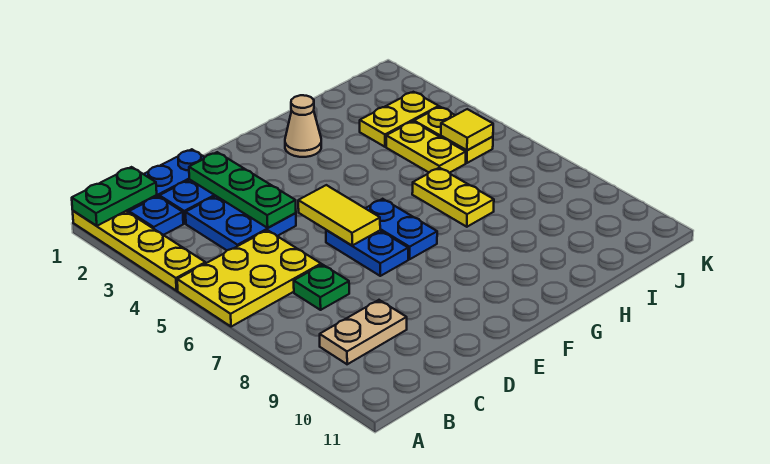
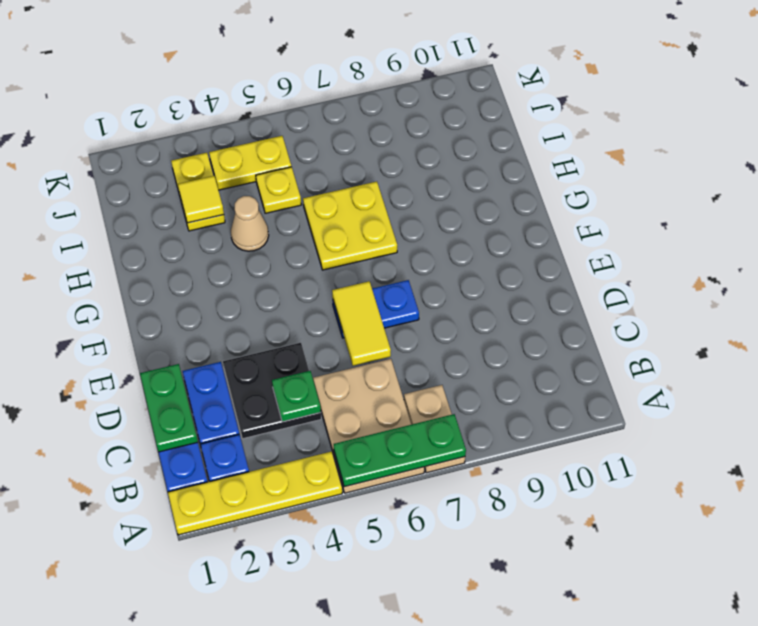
green plate A1:B1 level 2 -> green plate C1:D1 level 2
yellow plate A5:C6 level 1 -> tan plate A5:C6 level 1
tan plate B9:C9 level 1 -> tan plate A7:B7 level 1
blue plate C3:D4 level 1 -> black plate C3:D4 level 1
green plate C7 level 1 -> green plate C4 level 2
green plate D2:D4 level 2 -> green plate A5:A7 level 2
yellow tile E5:E6 level 2 -> yellow tile D6:E6 level 2
blue plate F6:F7 level 1 -> none
tan cone G2 level 1 -> tan cone H4 level 1
yellow plate H6:H7 level 1 -> yellow plate G6:H7 level 1
yellow plate I4:I5 level 1 -> yellow plate I5 level 1
yellow tile J5 level 2 -> yellow tile I3 level 2

